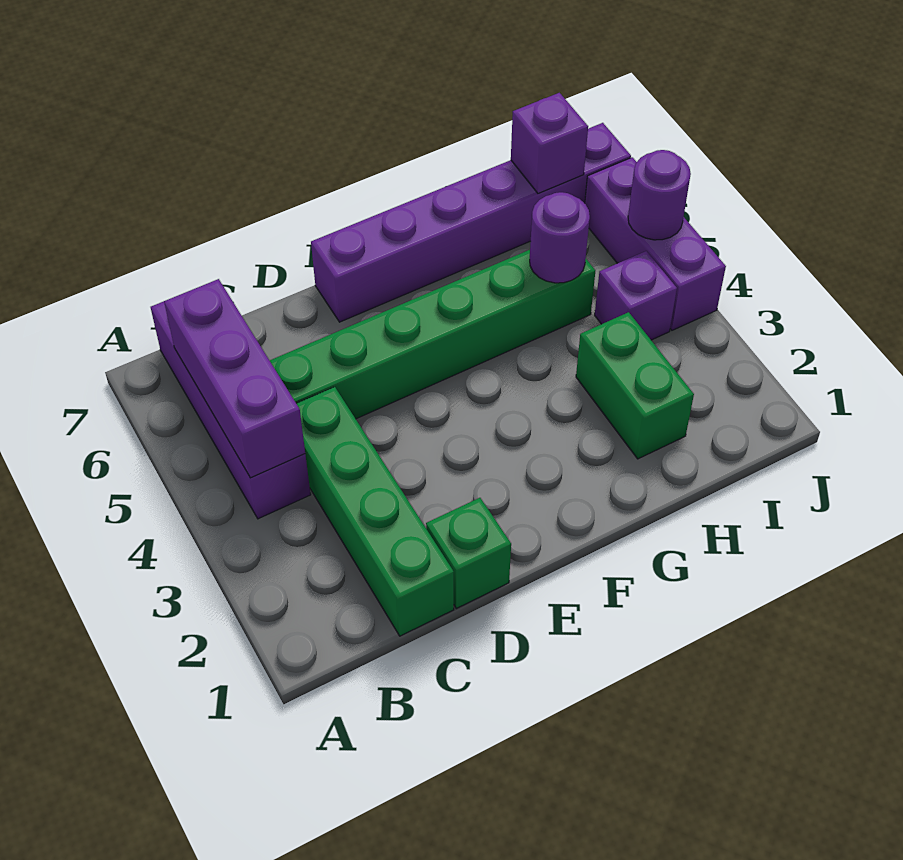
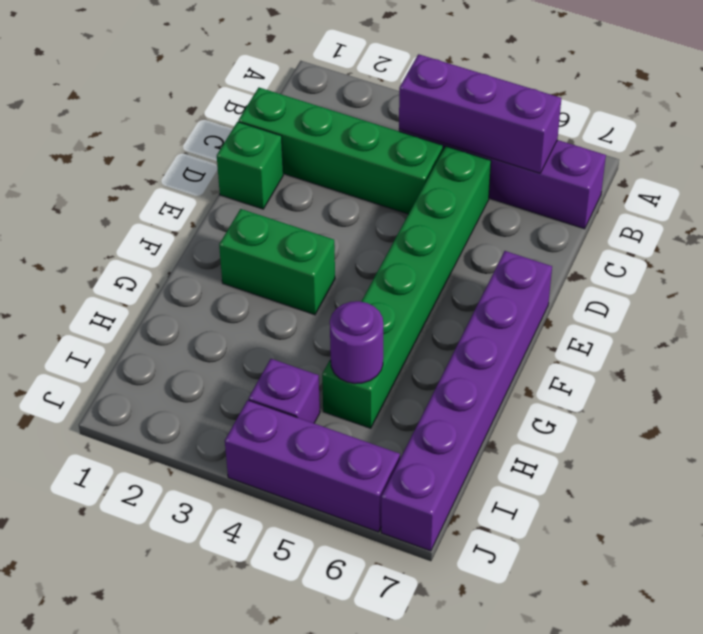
green brick H2:H3 level 1 -> green brick F2:F3 level 1
purple brick I7 level 2 -> none
purple round brick J5 level 2 -> none

